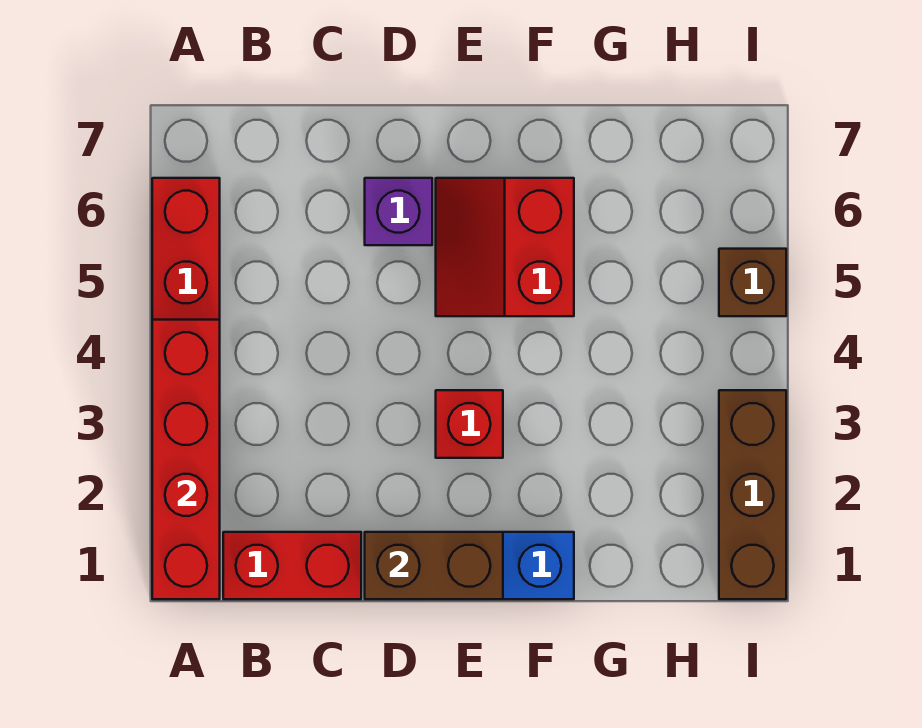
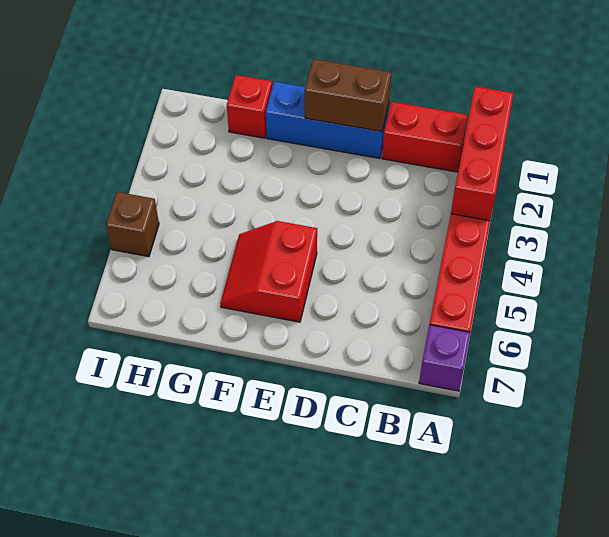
red brick A1:A4 level 2 -> red brick A1:A3 level 2
purple brick D6 level 1 -> purple brick A7 level 1
red brick E3 level 1 -> red brick G1 level 1
red slope E5:F6 level 1 top F -> red slope E5:F6 level 1 top E
brown brick I1:I3 level 1 -> none

